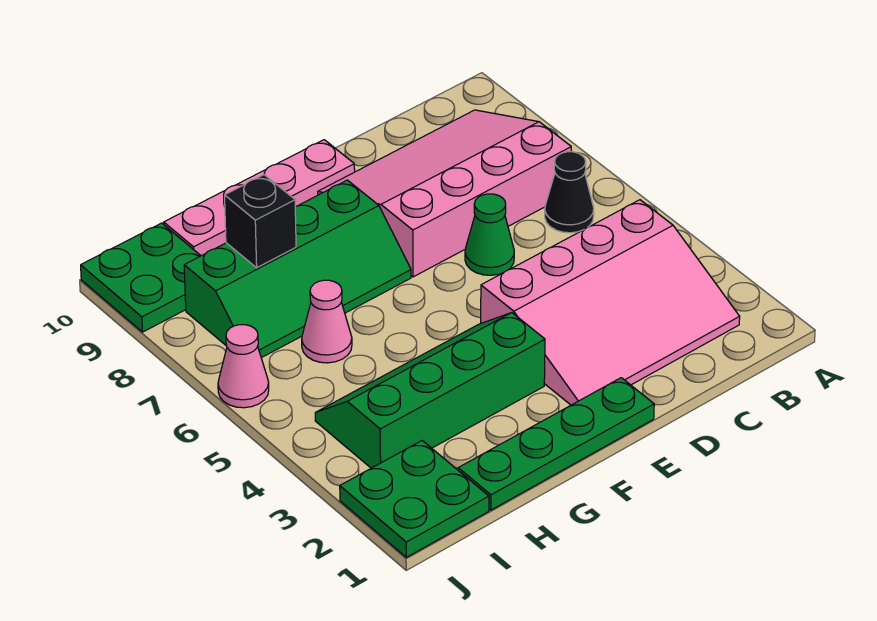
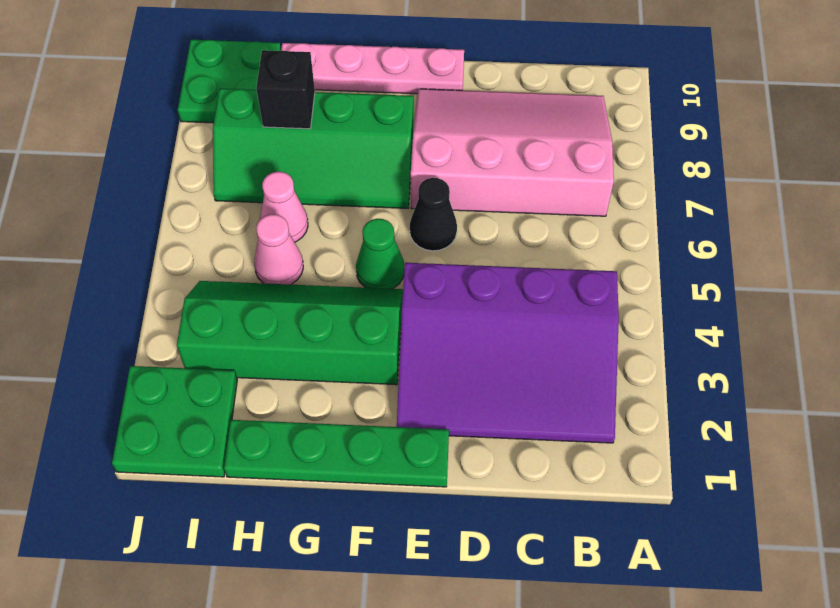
pink slope B2:E4 level 1 top 4 -> purple slope B2:E4 level 1 top 4
black cone B6 level 1 -> black cone E6 level 1
green cone D6 level 1 -> green cone F5 level 1
pink cone J6 level 1 -> pink cone H5 level 1

